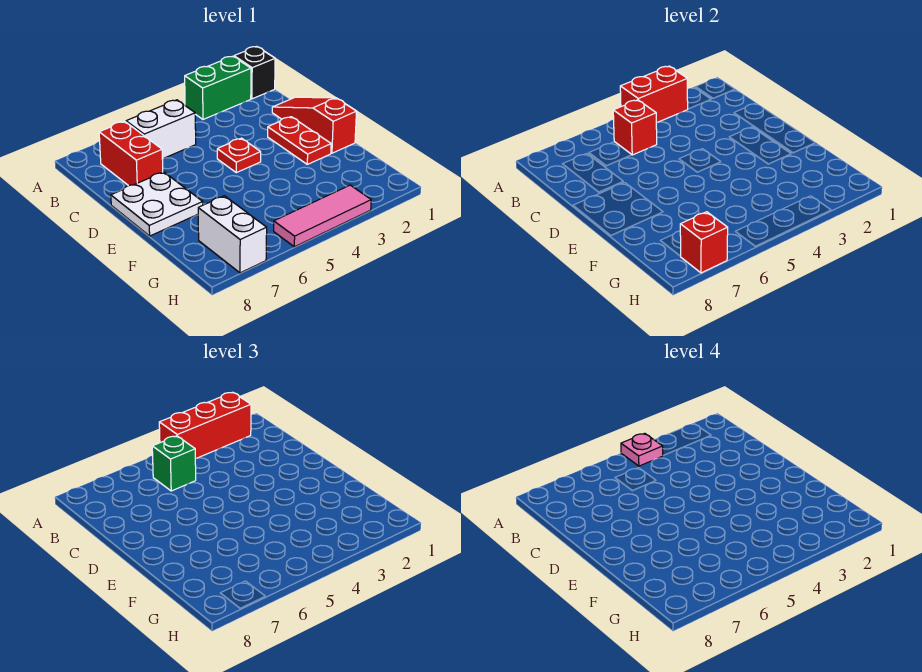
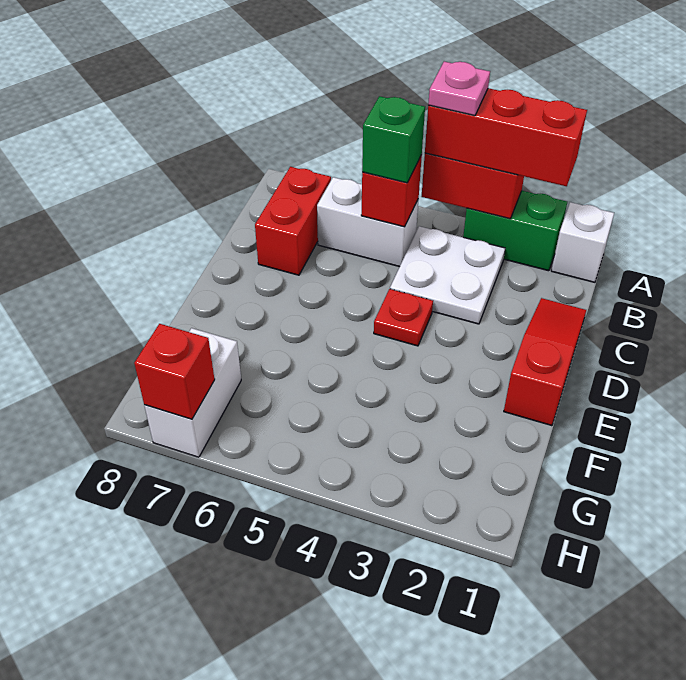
black brick A1 level 1 -> white brick A1 level 1
red plate D2:E2 level 1 -> none
white plate D7:E8 level 1 -> white plate B3:C4 level 1
pink tile H3:H5 level 1 -> none

